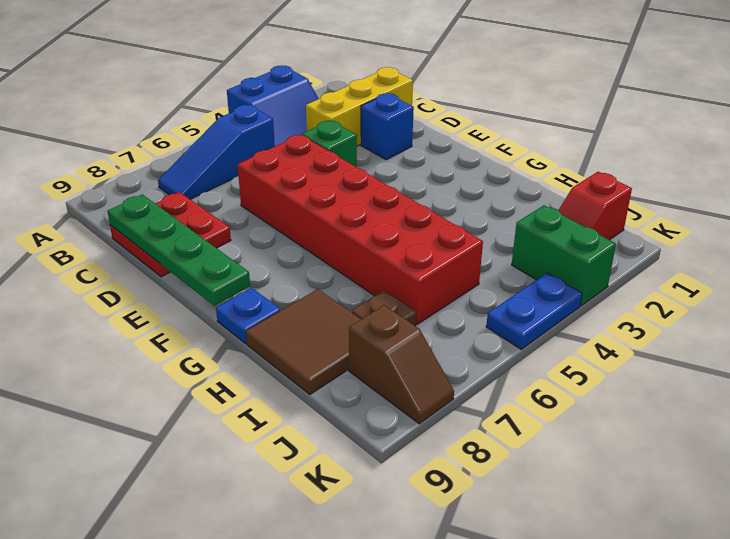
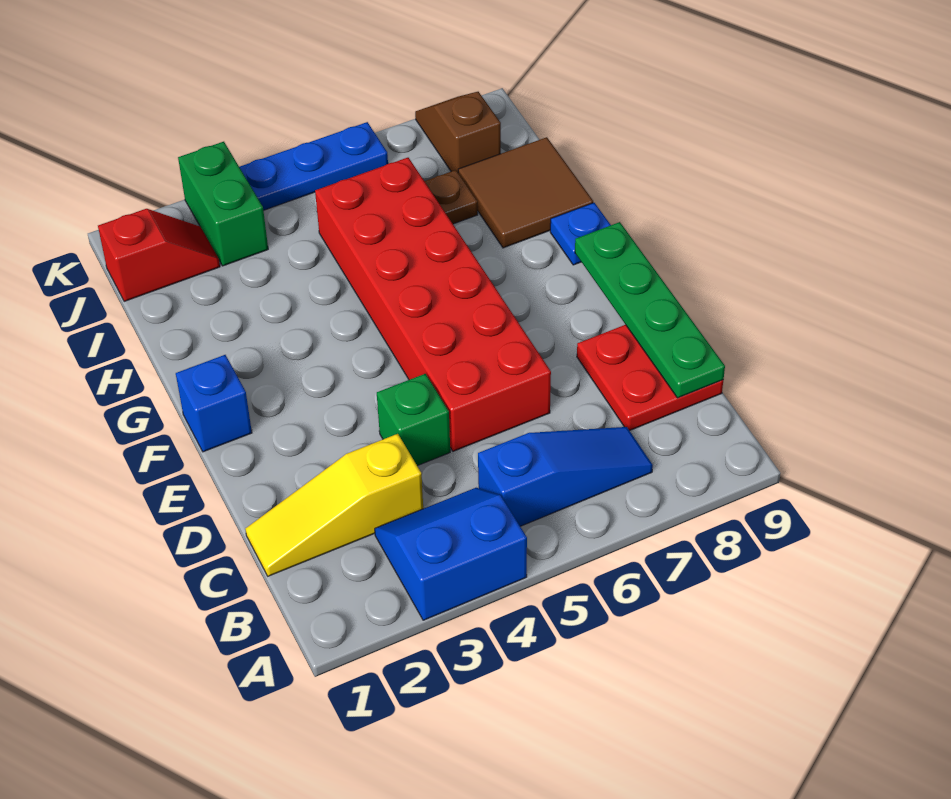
yellow brick C1:C3 level 1 -> yellow slope C1:C3 level 1 top 3
blue brick D2 level 1 -> blue brick F1 level 1
blue plate K4:K5 level 1 -> blue plate K4:K6 level 1

